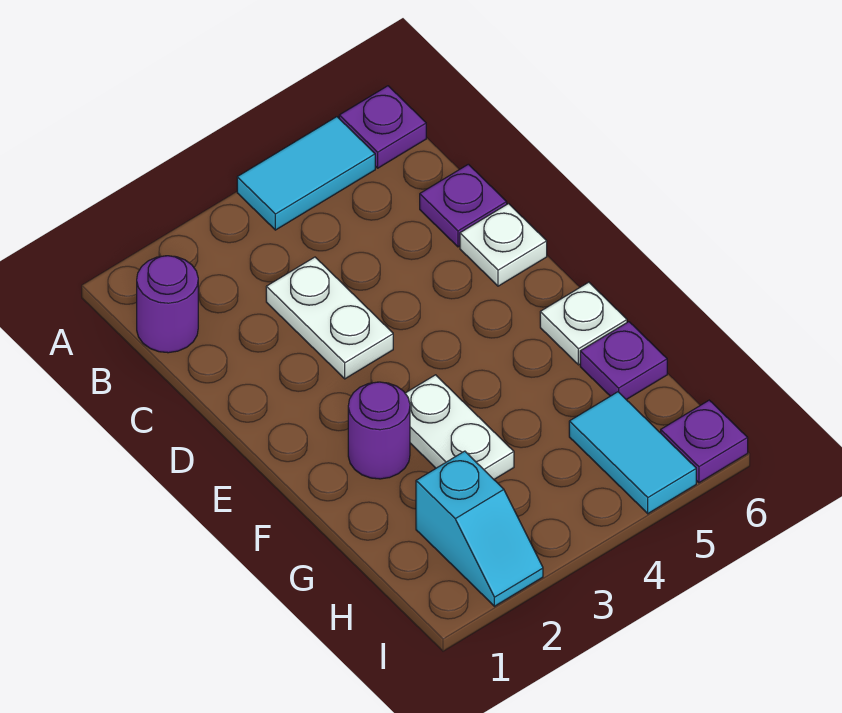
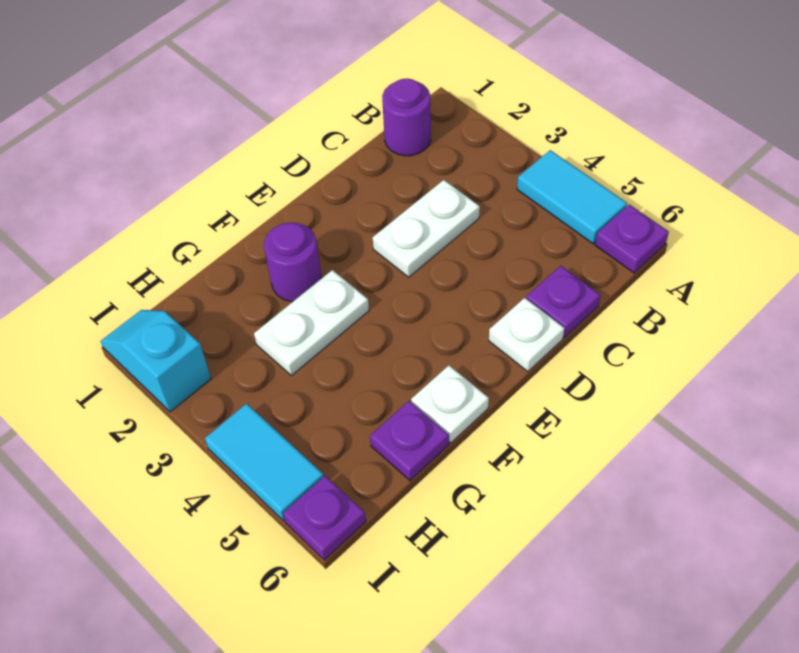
cyan slope H2:I2 level 1 top H -> cyan slope I1:I2 level 1 top 2
cyan tile H5:I5 level 1 -> cyan tile I4:I5 level 1

